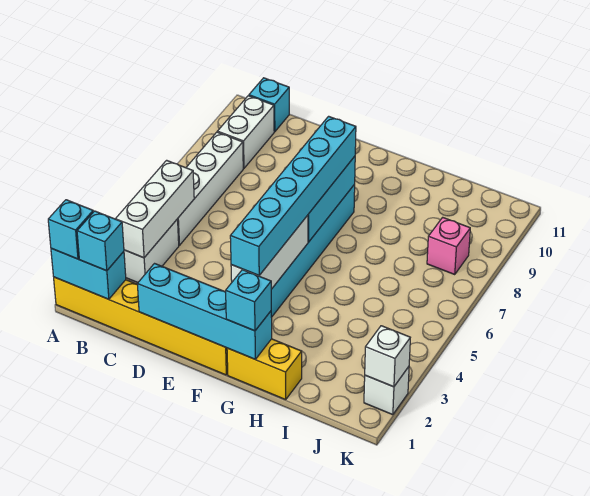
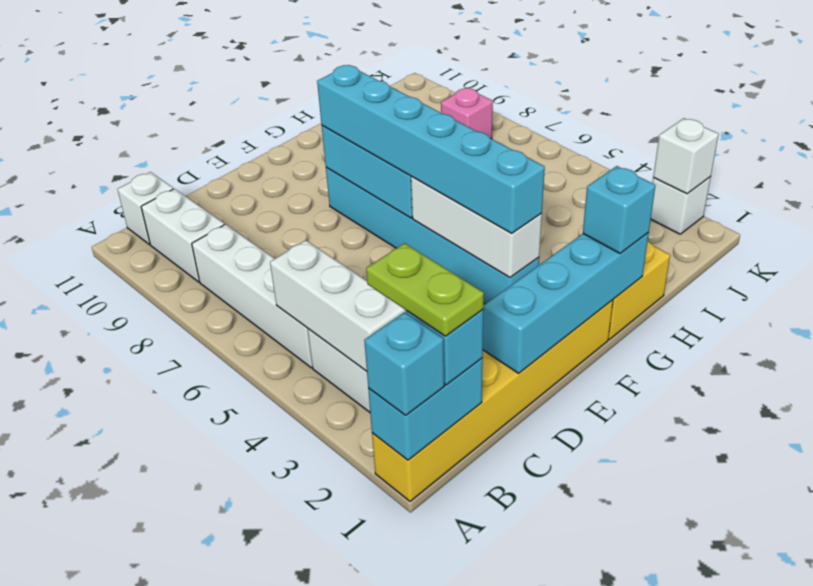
none -> lime plate B1:B2 level 4
cyan brick B11 level 1 -> white brick B11 level 1

